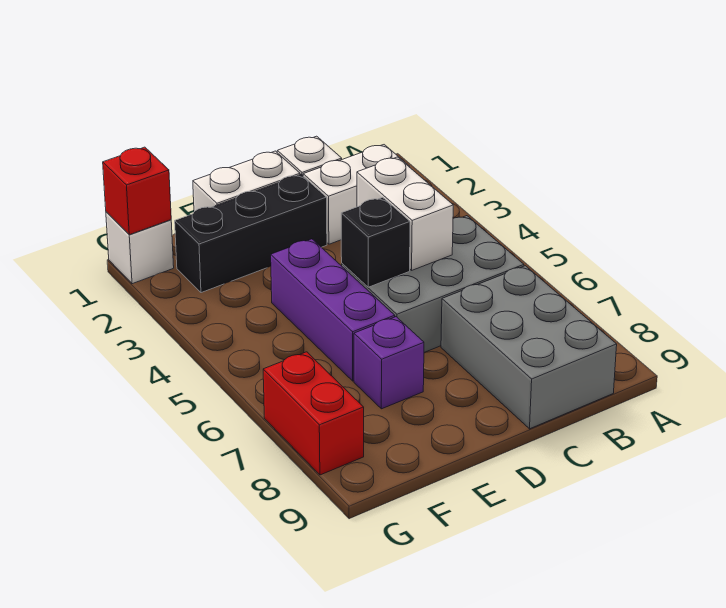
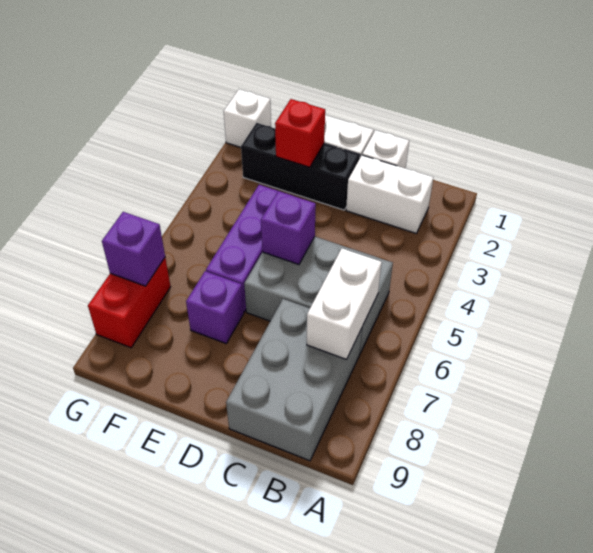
white brick C4:C5 level 2 -> white brick B6:B7 level 2
black brick D5 level 2 -> purple brick D5 level 2
red brick G1 level 2 -> red brick E2 level 2
none -> purple brick G7 level 2

